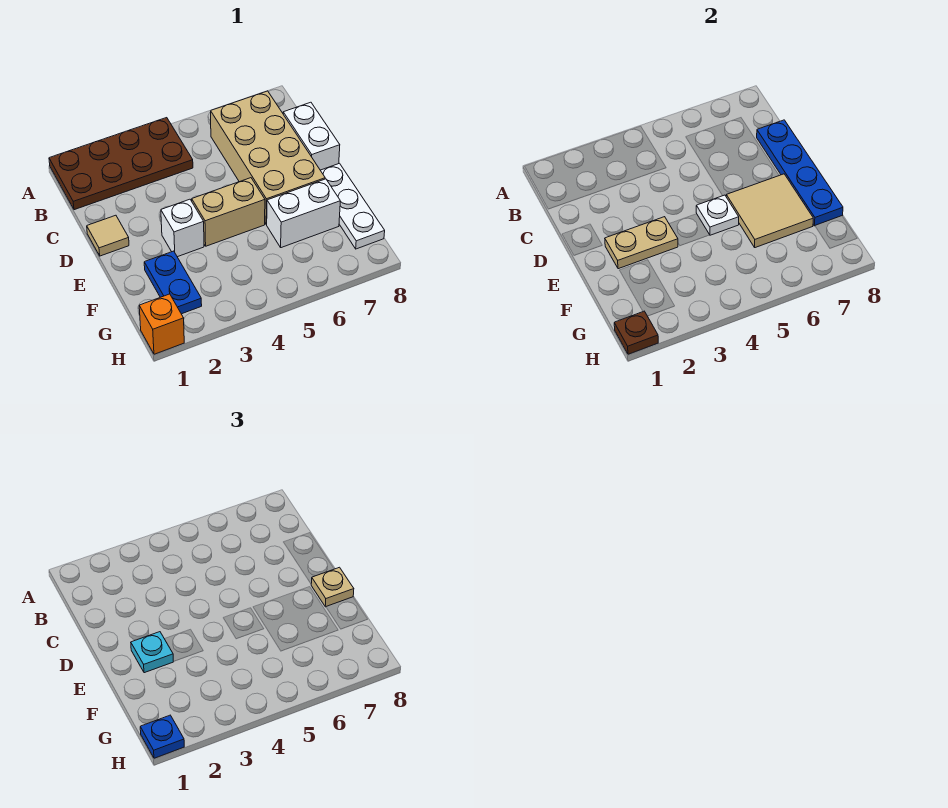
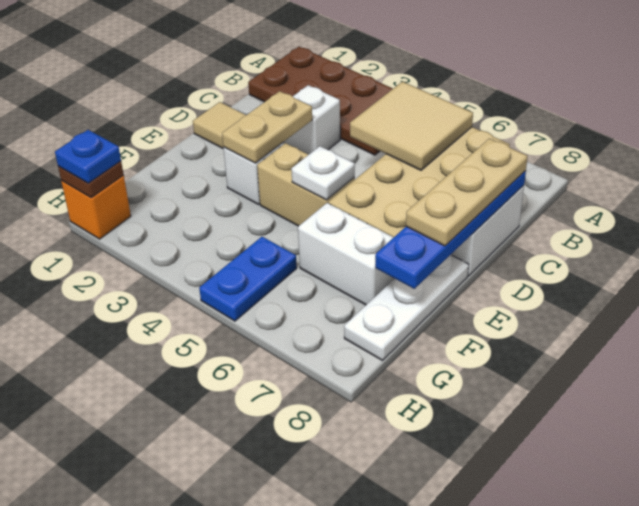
none -> white brick C3 level 1
tan plate E2:E3 level 2 -> tan plate D3:E3 level 2
cyan plate E2 level 3 -> none
tan tile E6:F7 level 2 -> tan tile B5:C6 level 2
tan plate E8 level 3 -> tan plate C8:E8 level 3
blue plate F2:G2 level 1 -> blue plate G5:H5 level 1

